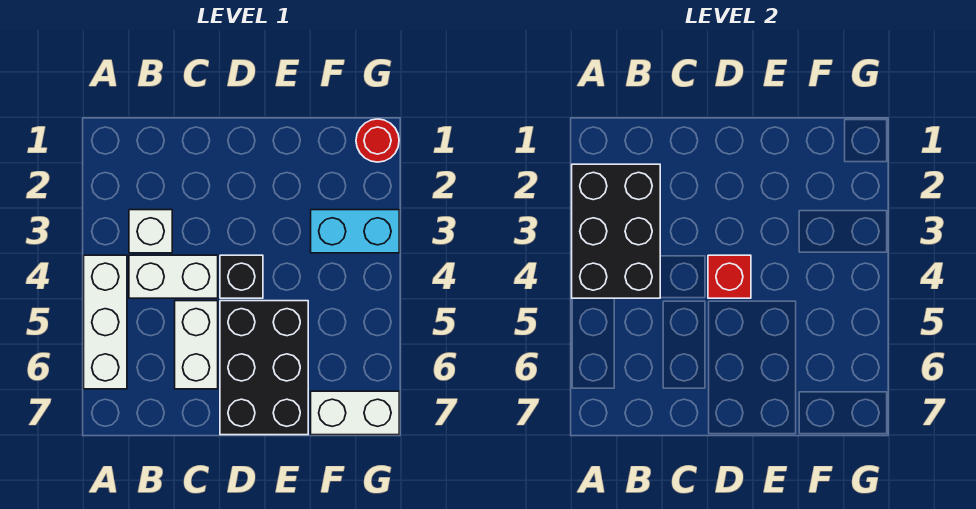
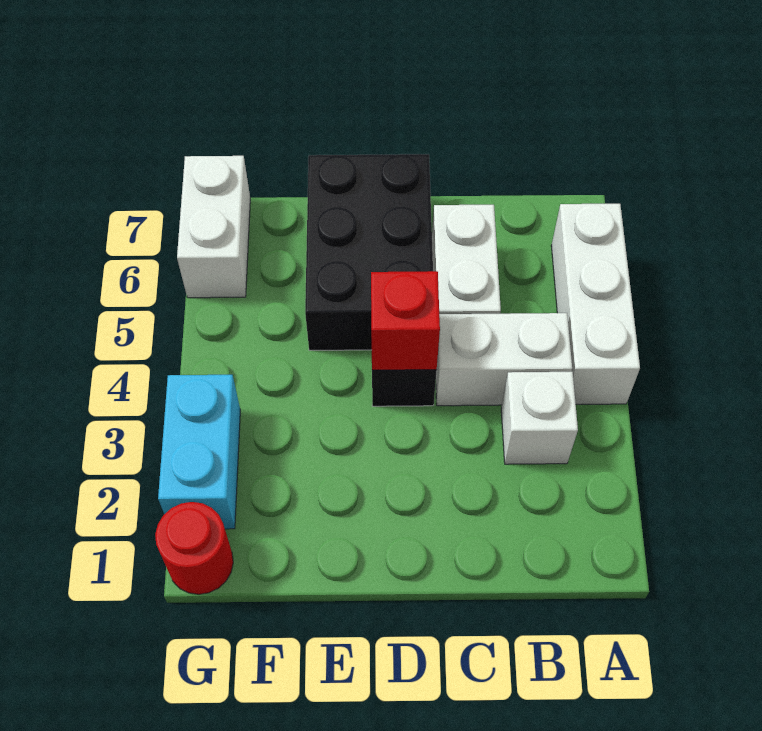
black brick A2:B4 level 2 -> none
cyan brick F3:G3 level 1 -> cyan brick G2:G3 level 1
white brick F7:G7 level 1 -> white brick G6:G7 level 1

